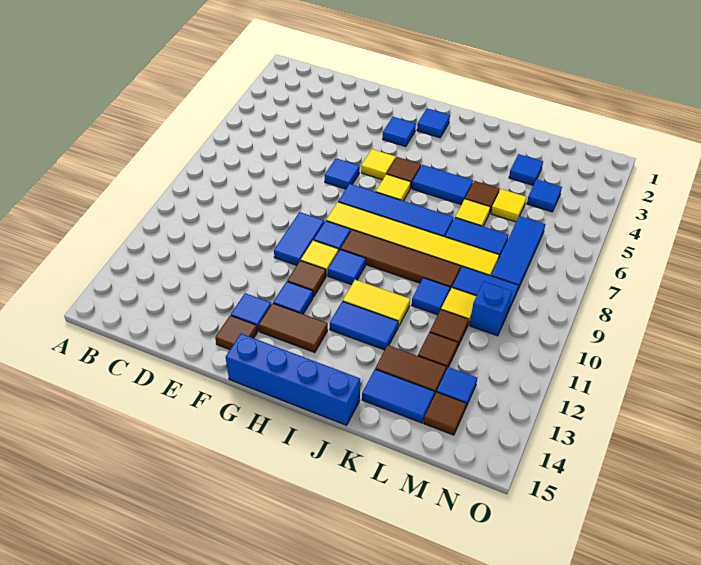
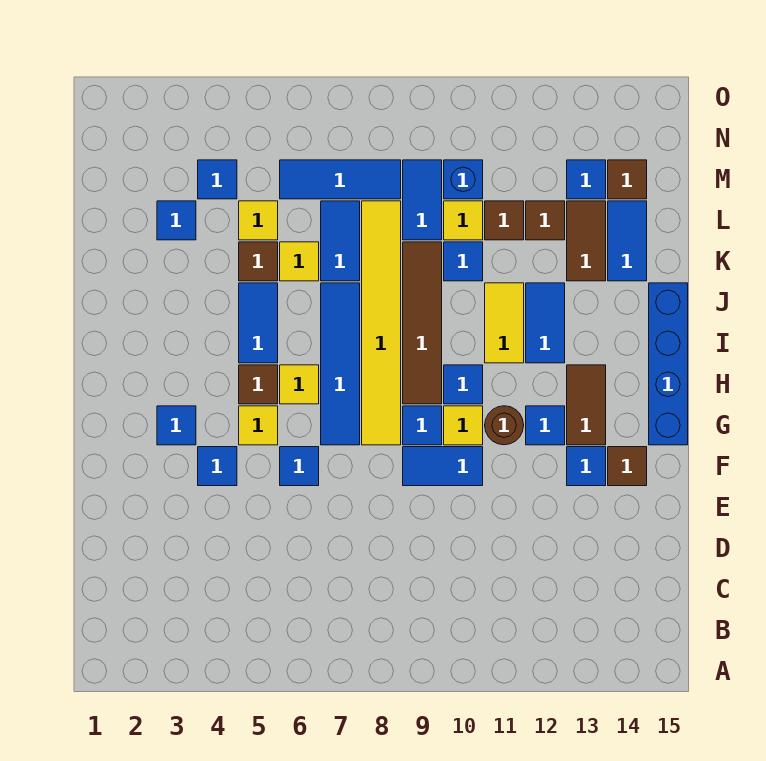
brown tile G11 level 1 -> brown round brick G11 level 1
blue tile H2 level 1 -> blue tile F4 level 1

